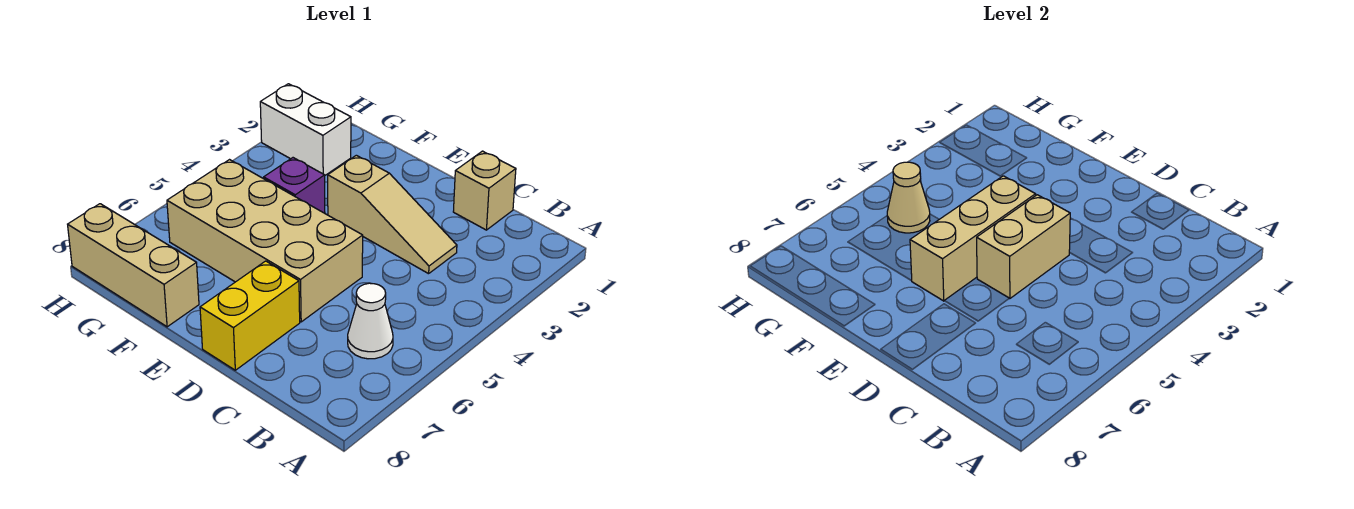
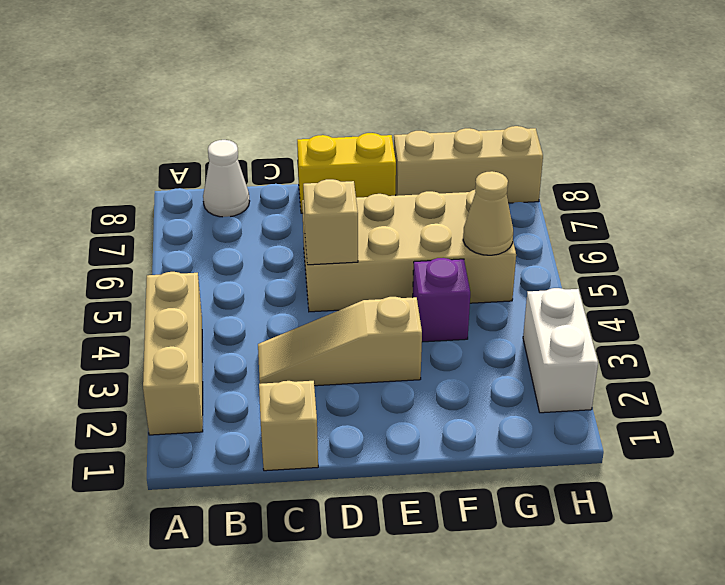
white cone B6 level 1 -> white cone B8 level 1
tan brick D4:D5 level 2 -> tan brick D5 level 2
yellow brick D7:D8 level 1 -> yellow brick D8:E8 level 1
tan brick E4:E6 level 2 -> tan brick A2:A4 level 1
white brick G2:H2 level 1 -> white brick H2:H3 level 1

